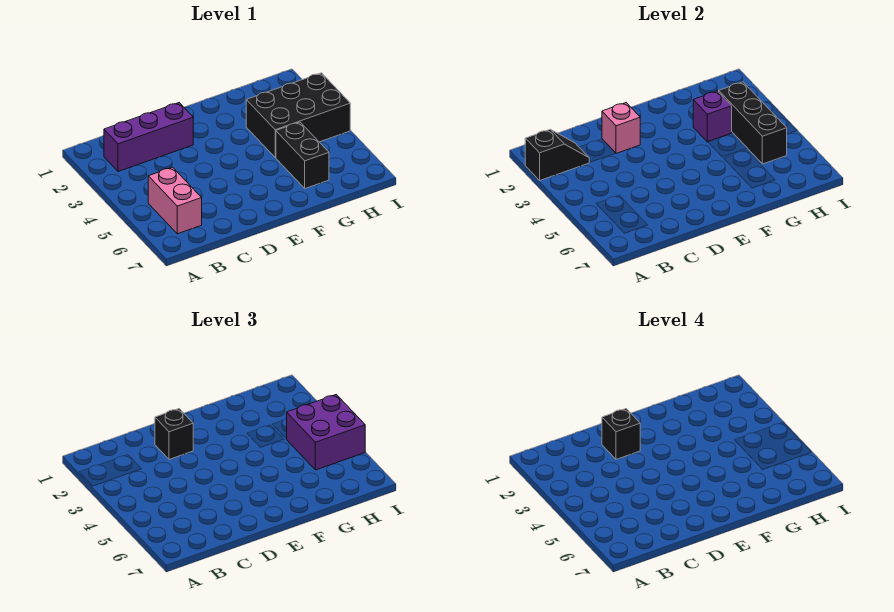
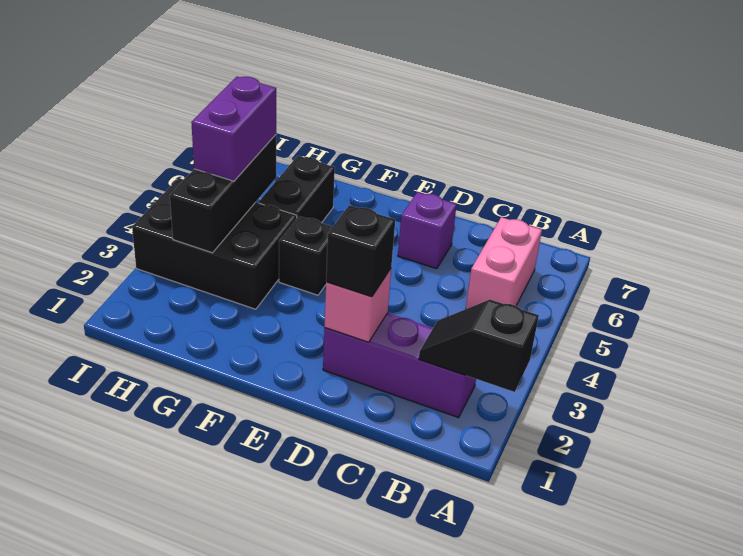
black brick D2 level 4 -> black brick F4 level 1
purple brick G3 level 2 -> purple brick D6 level 1
purple brick H4:I5 level 3 -> purple brick H4:H5 level 3

